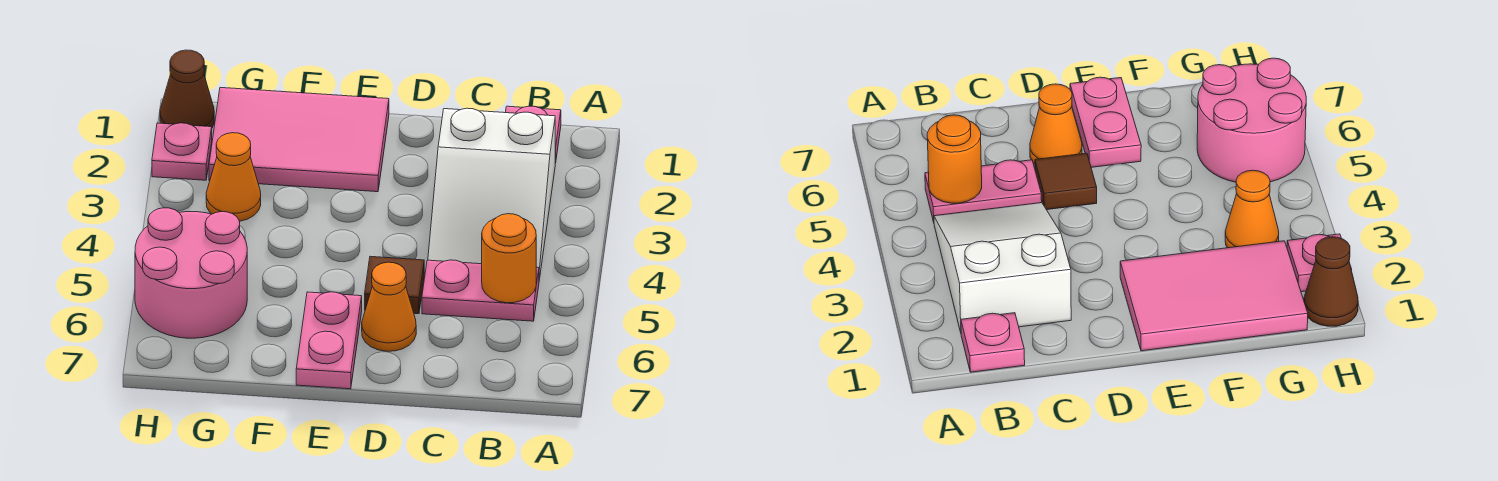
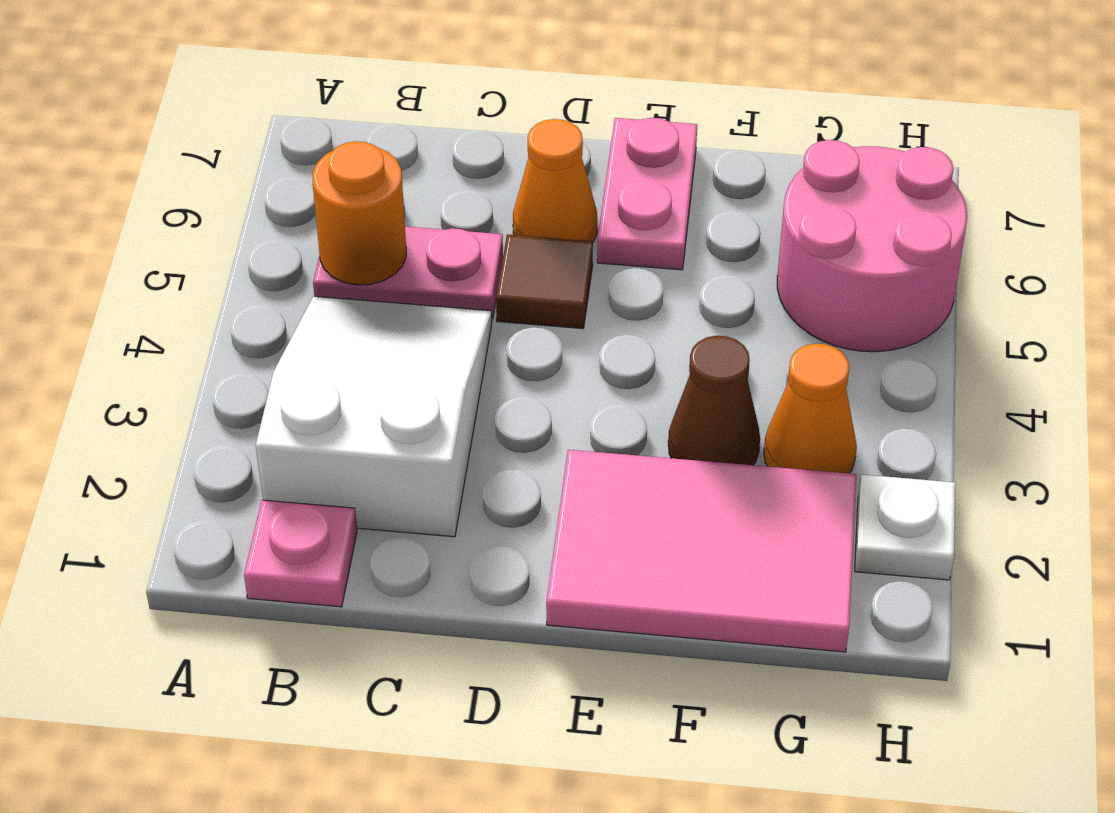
brown cone H1 level 1 -> brown cone F3 level 1
pink plate H2 level 1 -> white plate H2 level 1

